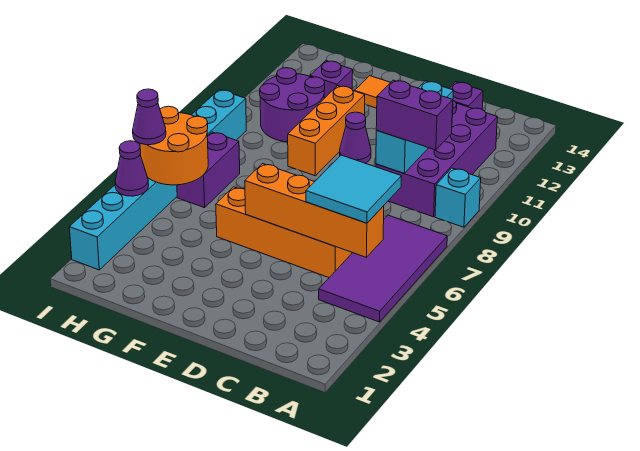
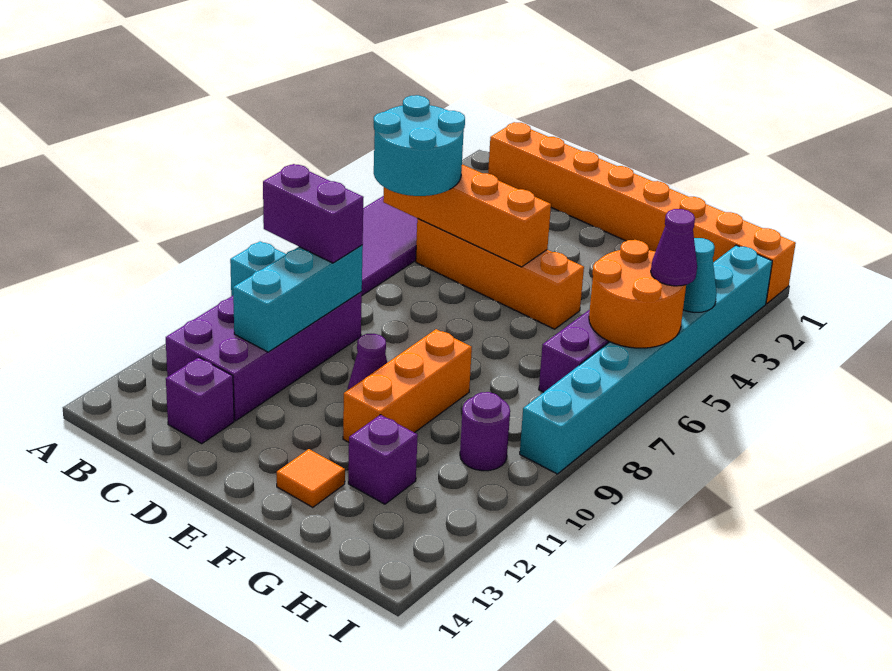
none -> orange brick B1:I1 level 1
cyan tile B5:C6 level 3 -> cyan round brick B5:C6 level 3
purple round brick G10:H11 level 1 -> purple round brick H10 level 1
purple cone I4 level 2 -> cyan cone I4 level 2

